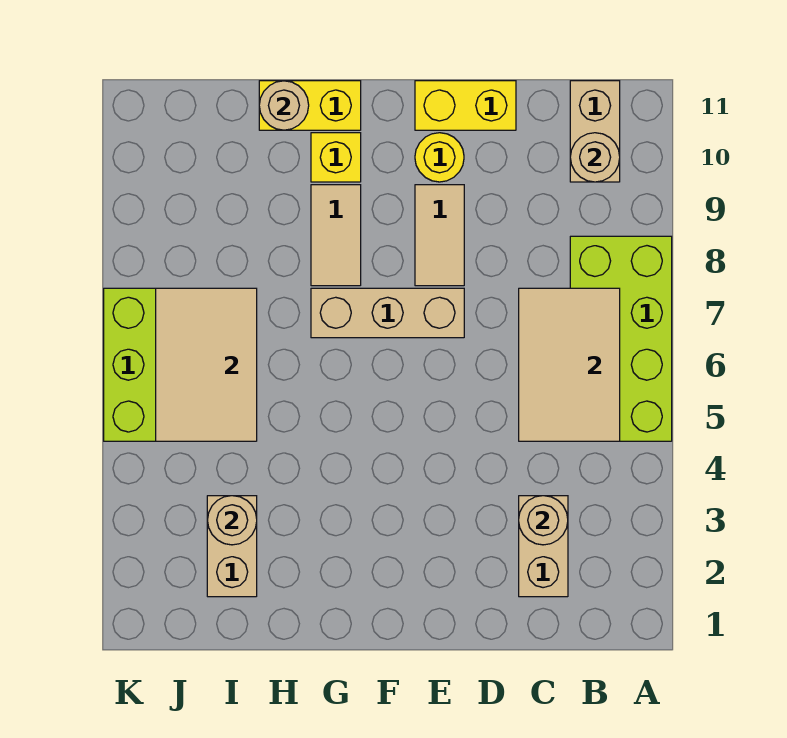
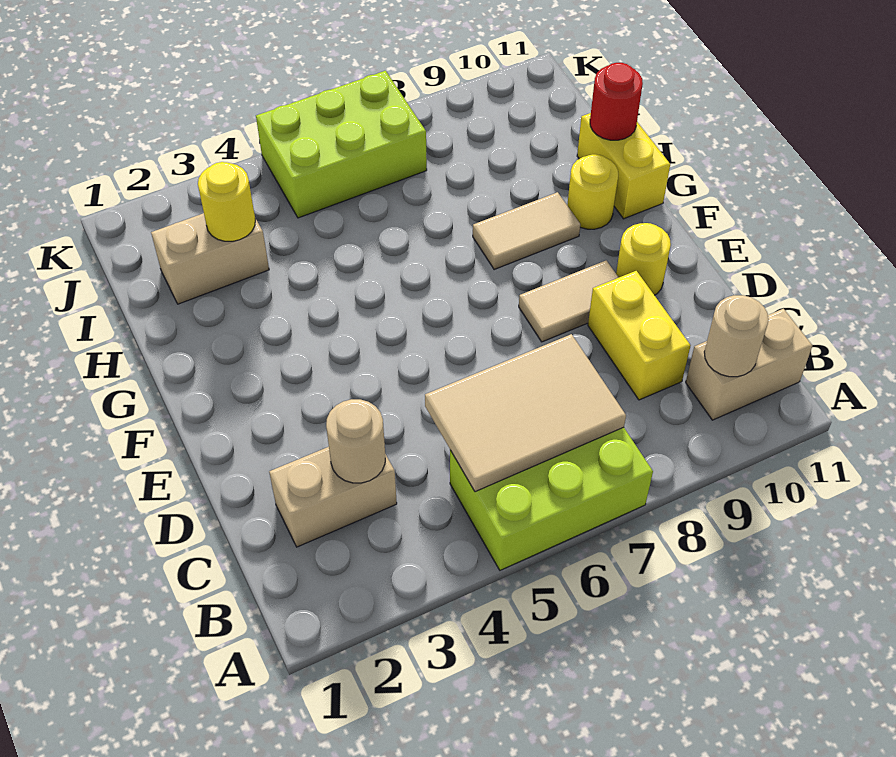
lime brick A5:B8 level 1 -> lime brick A5:B7 level 1
yellow brick D11:E11 level 1 -> yellow brick C9:D9 level 1
tan brick E7:G7 level 1 -> none
yellow brick G10 level 1 -> yellow round brick G10 level 1
tan round brick H11 level 2 -> red round brick H11 level 2
tan round brick I3 level 2 -> yellow round brick I3 level 2
tan tile I5:J7 level 2 -> none

